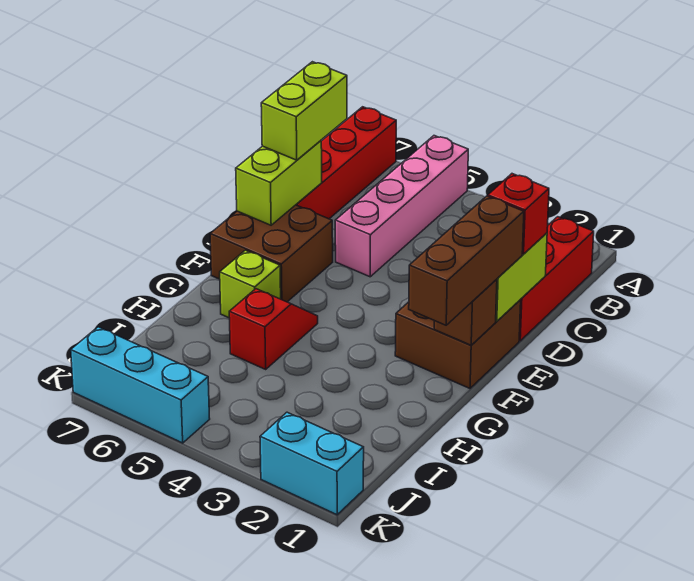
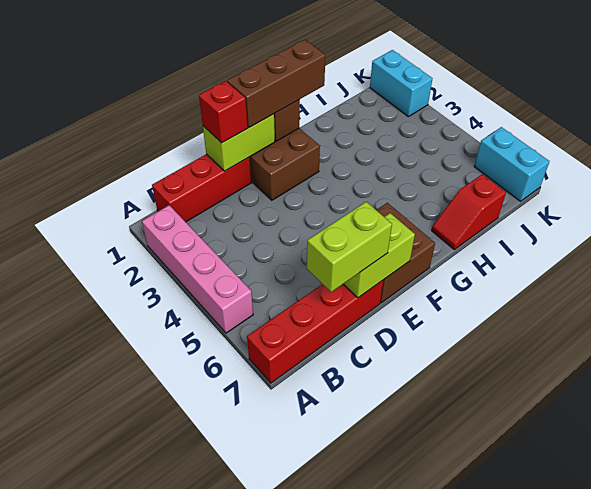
pink brick A5:D5 level 1 -> pink brick A2:A5 level 1
red slope G5:H5 level 1 top H -> red slope H7:I7 level 1 top I
lime brick G6 level 1 -> none
cyan brick K5:K7 level 1 -> cyan brick K6:K7 level 1

